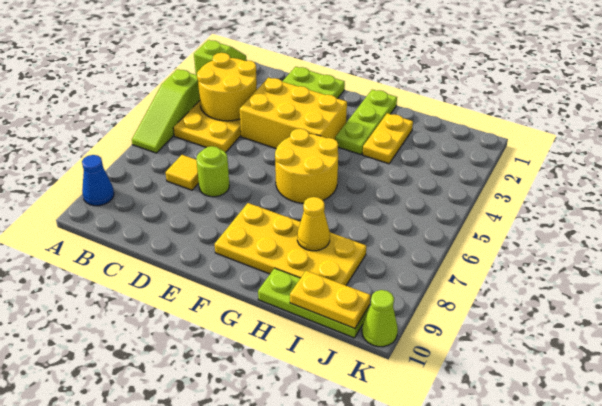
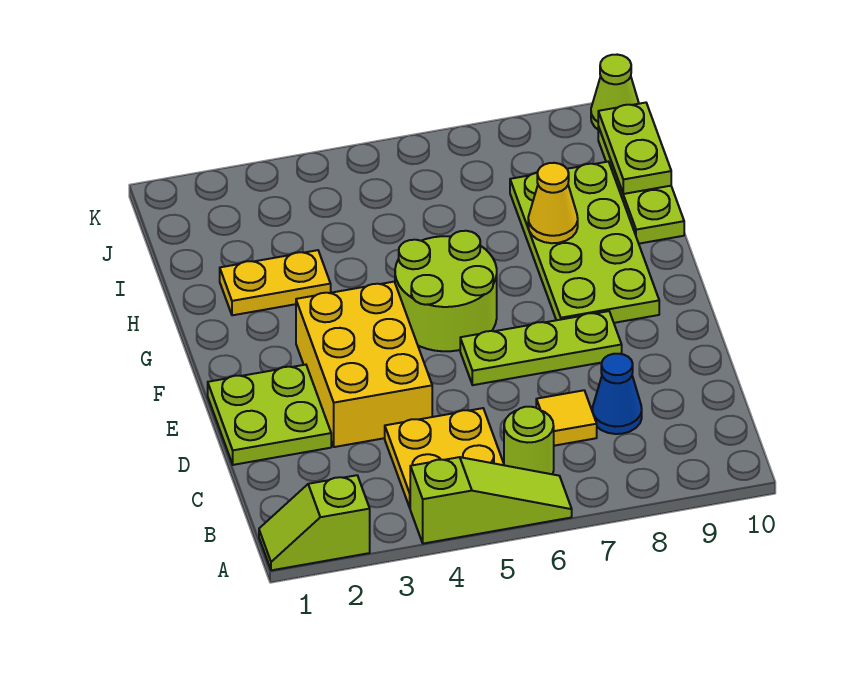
blue cone A9 level 1 -> blue cone C8 level 1
yellow round brick B3:C4 level 2 -> none
lime round brick D7 level 1 -> lime round brick B6 level 1
yellow round brick F5:G6 level 1 -> lime round brick F5:G6 level 1
yellow plate F8:I9 level 1 -> lime plate F8:I9 level 1
lime plate G1:G3 level 1 -> lime plate E6:E8 level 1
yellow plate I10:J10 level 2 -> lime plate I10:J10 level 2

